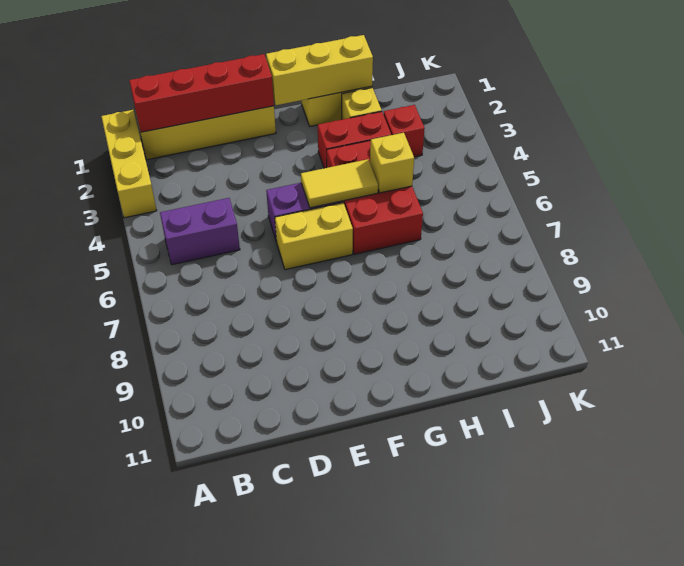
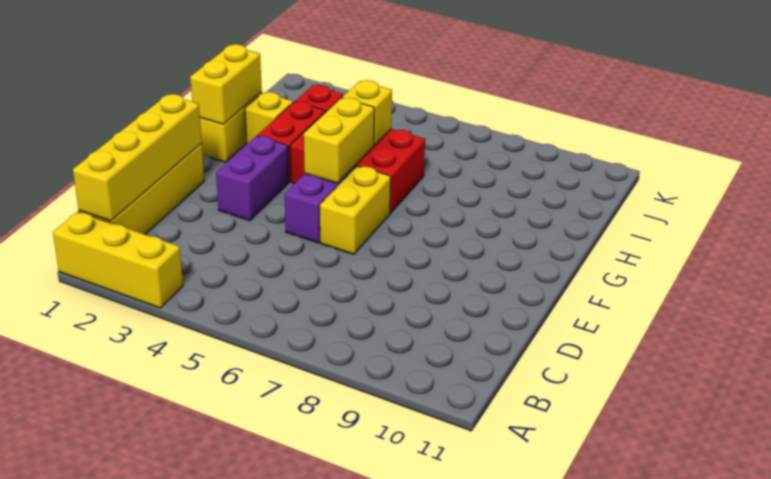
red brick B1:E1 level 2 -> yellow brick B1:E1 level 2
purple brick B5:C5 level 1 -> purple brick E3:F3 level 1
yellow brick F1:H1 level 2 -> yellow brick G1:H1 level 2
yellow tile F5:G5 level 2 -> yellow brick F5:G5 level 2

